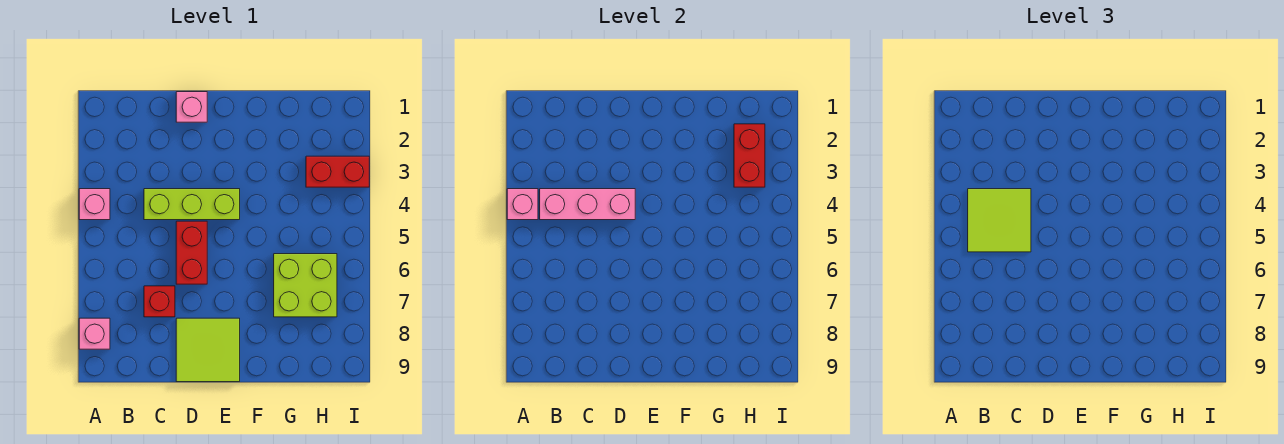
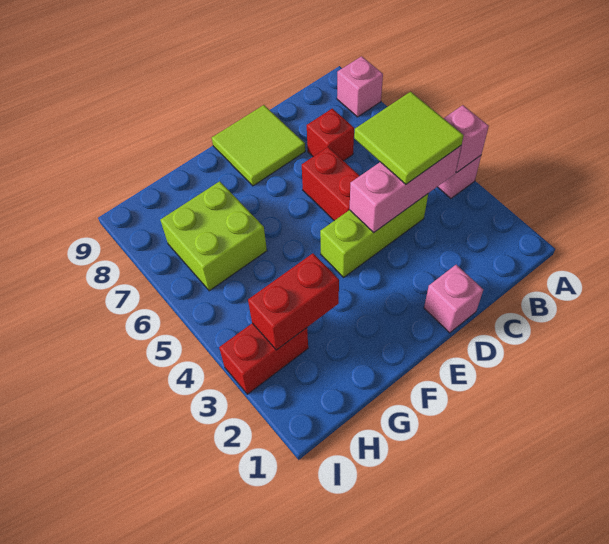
red brick H2:H3 level 2 -> red brick G3:H3 level 2

